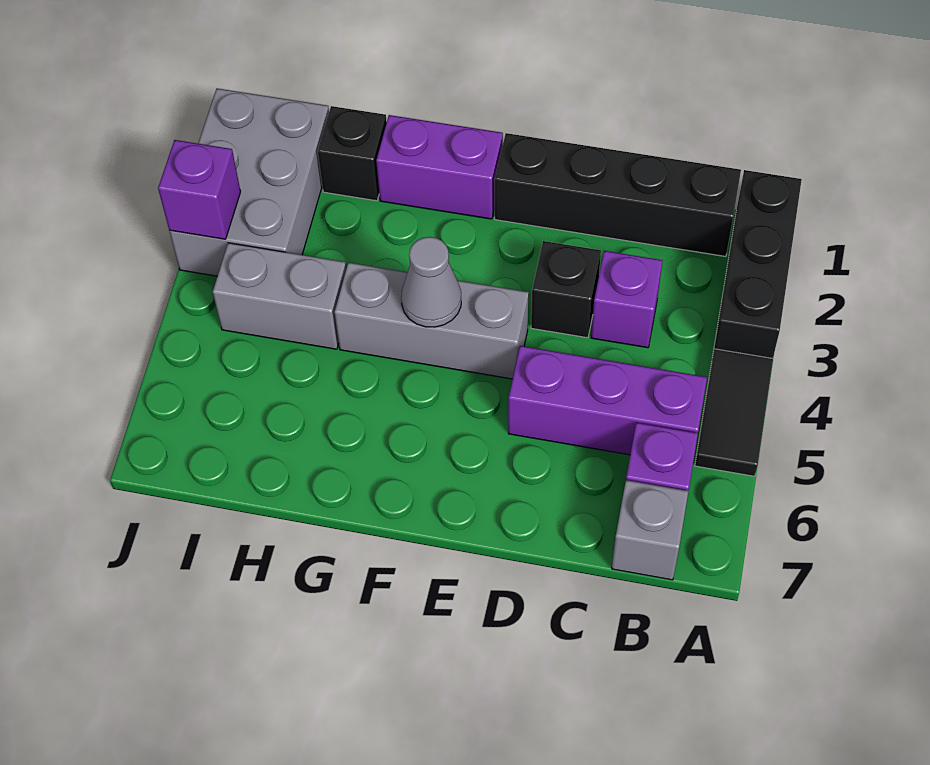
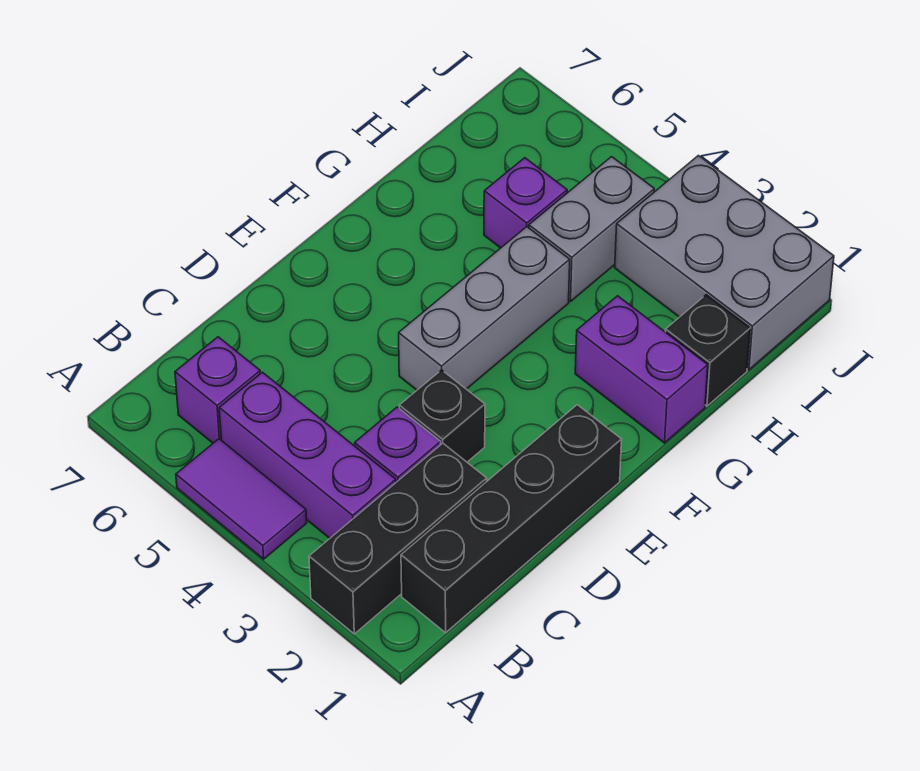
black brick A1:A3 level 1 -> black brick A2:C2 level 1
black tile A4:A5 level 1 -> purple tile A4:A5 level 1
purple brick B5:D5 level 1 -> purple brick B3:B5 level 1
grey brick B7 level 1 -> none
purple brick F1:G1 level 1 -> purple brick G1:G2 level 1
grey cone F4 level 2 -> none
purple brick J3 level 2 -> purple brick H5 level 1

